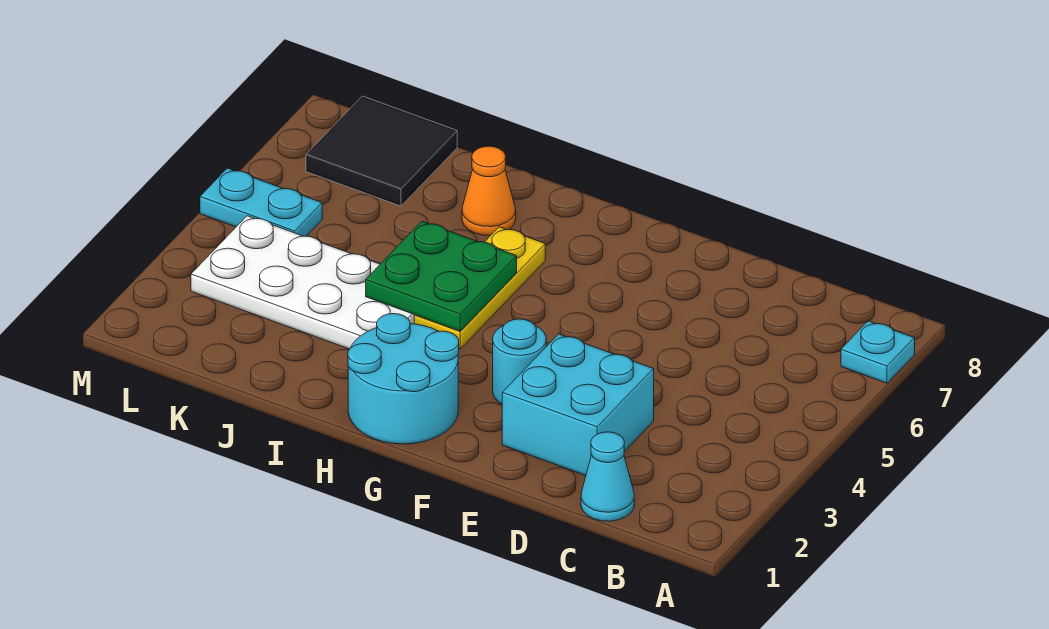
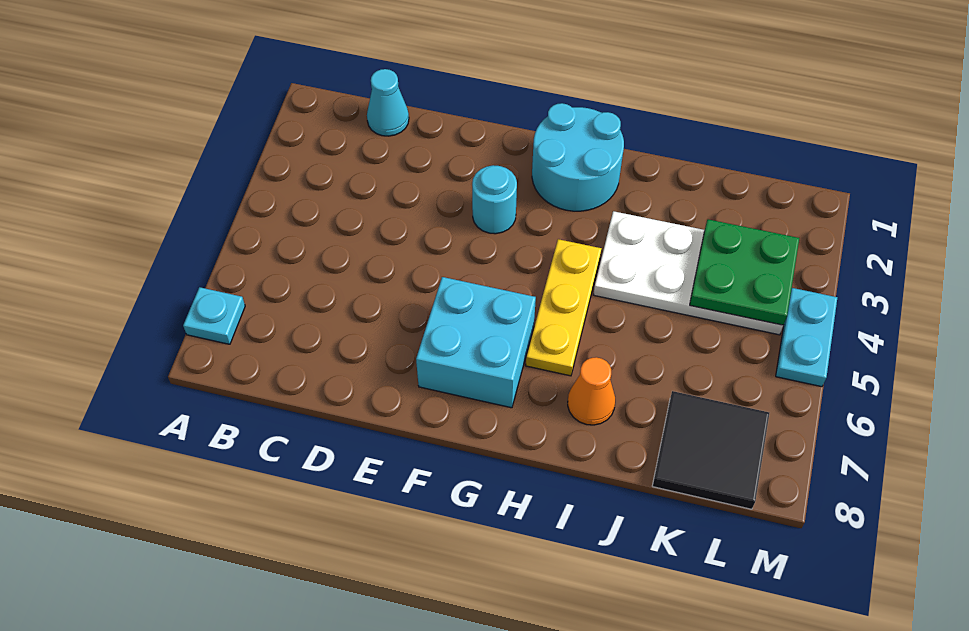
cyan brick D2:E3 level 1 -> cyan brick F6:G7 level 1
green plate H4:I5 level 2 -> green plate K3:L4 level 2
cyan plate L5:M5 level 1 -> cyan plate M4:M5 level 1

